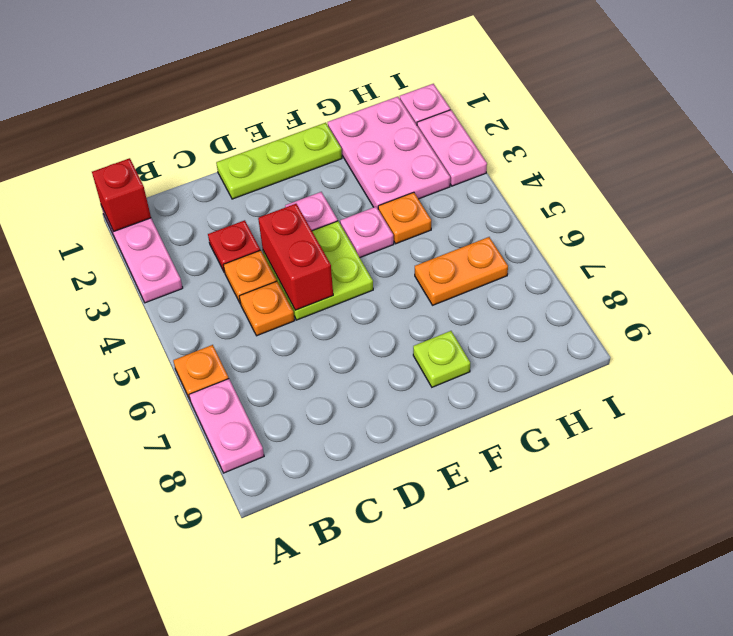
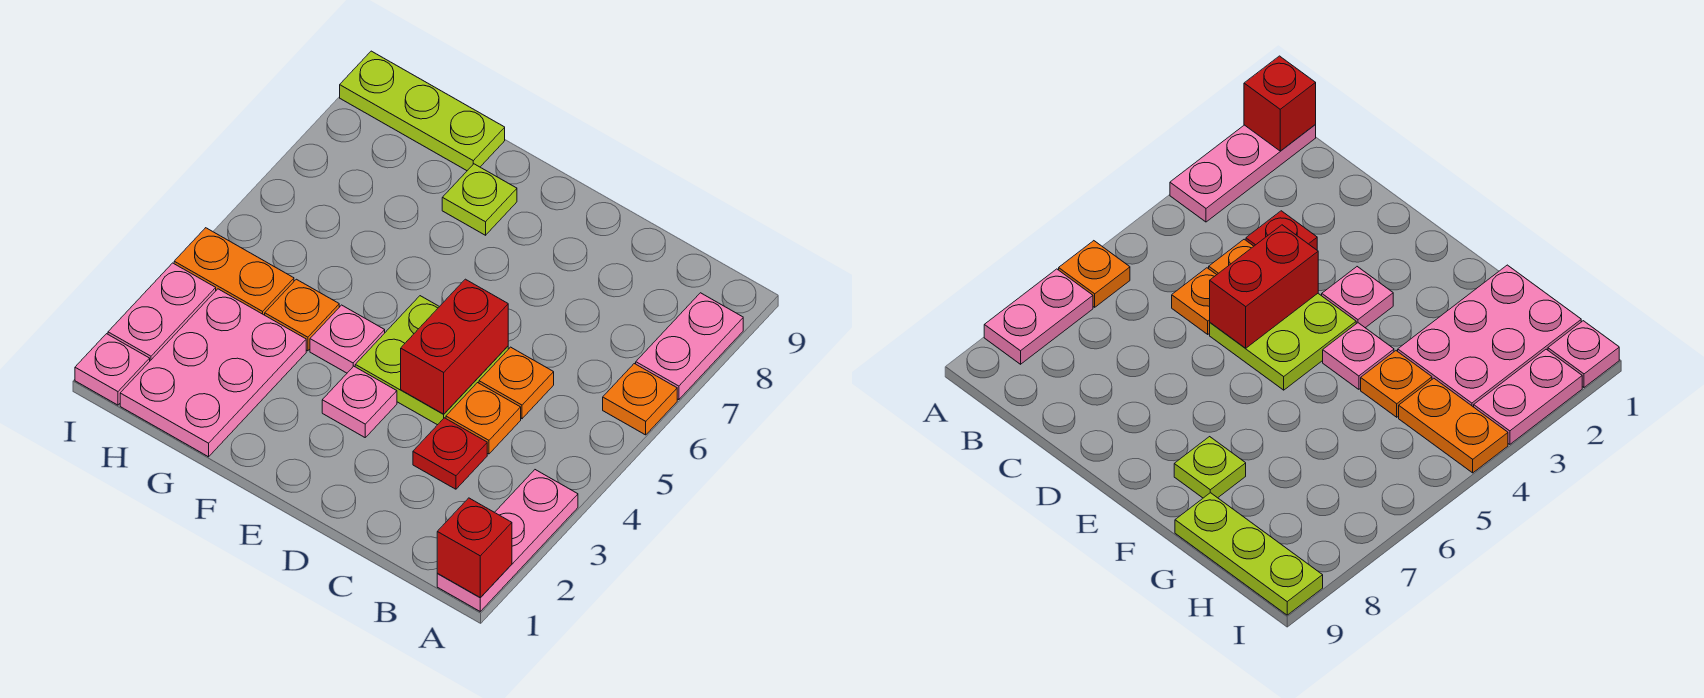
lime plate D1:F1 level 1 -> lime plate G9:I9 level 1
orange plate G6:H6 level 1 -> orange plate H4:I4 level 1

